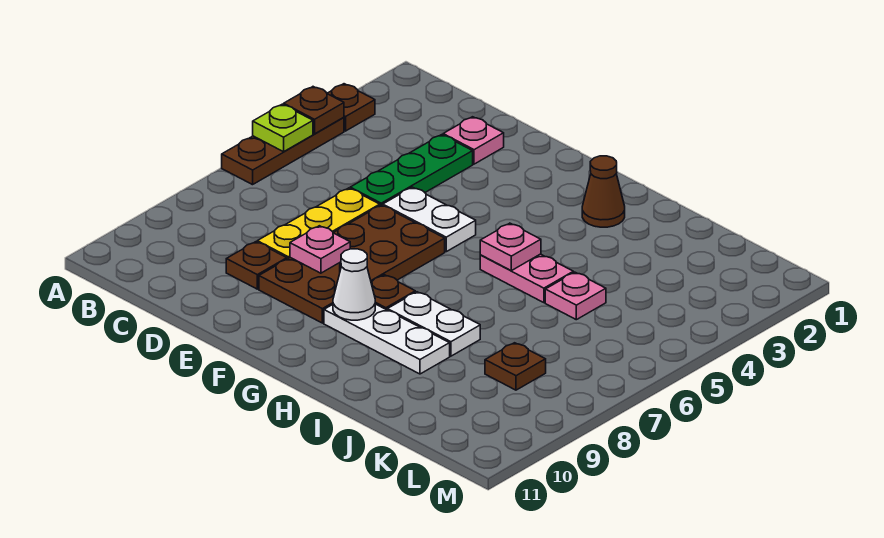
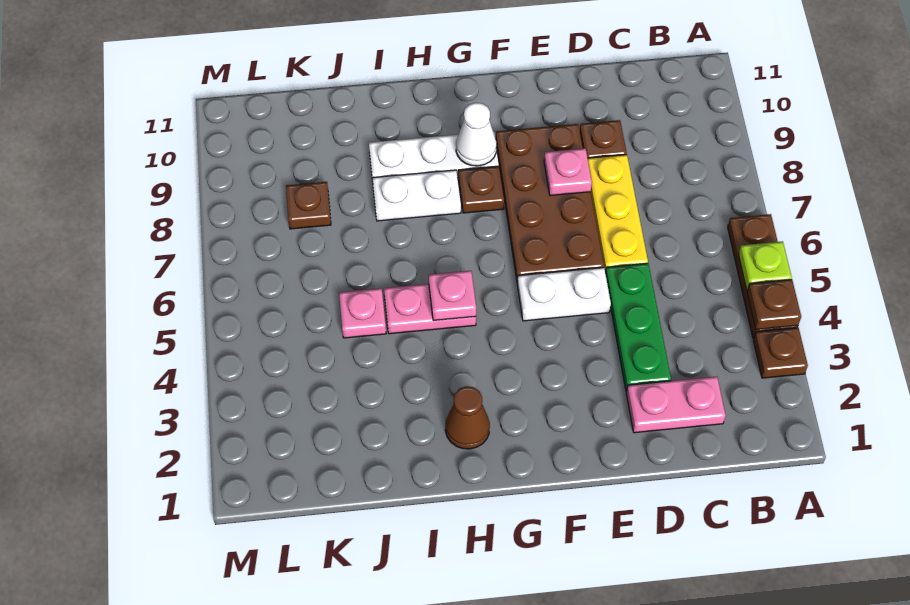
pink plate D2 level 1 -> pink plate C2:D2 level 1

